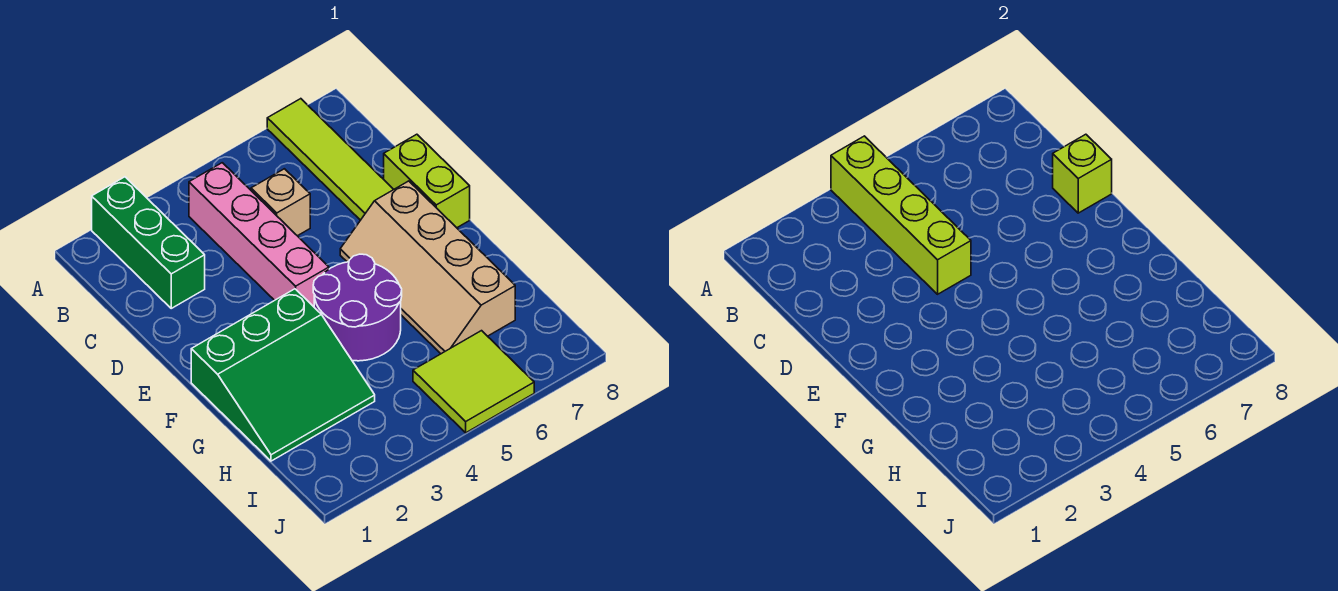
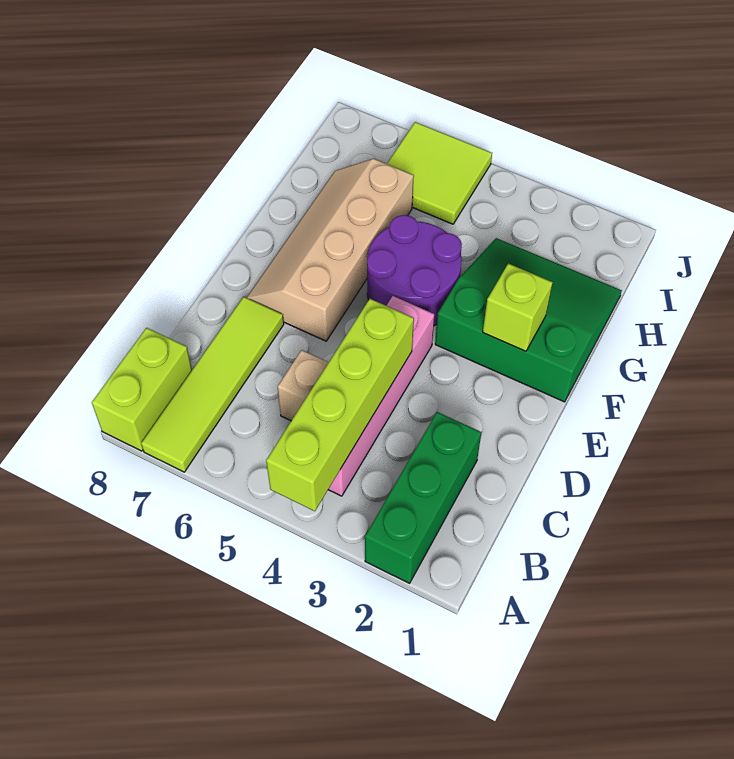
lime brick D8:E8 level 1 -> lime brick A8:B8 level 1
lime brick D8 level 2 -> lime brick F2 level 2
tan slope E6:H7 level 1 top 7 -> tan slope E6:H7 level 1 top 6

